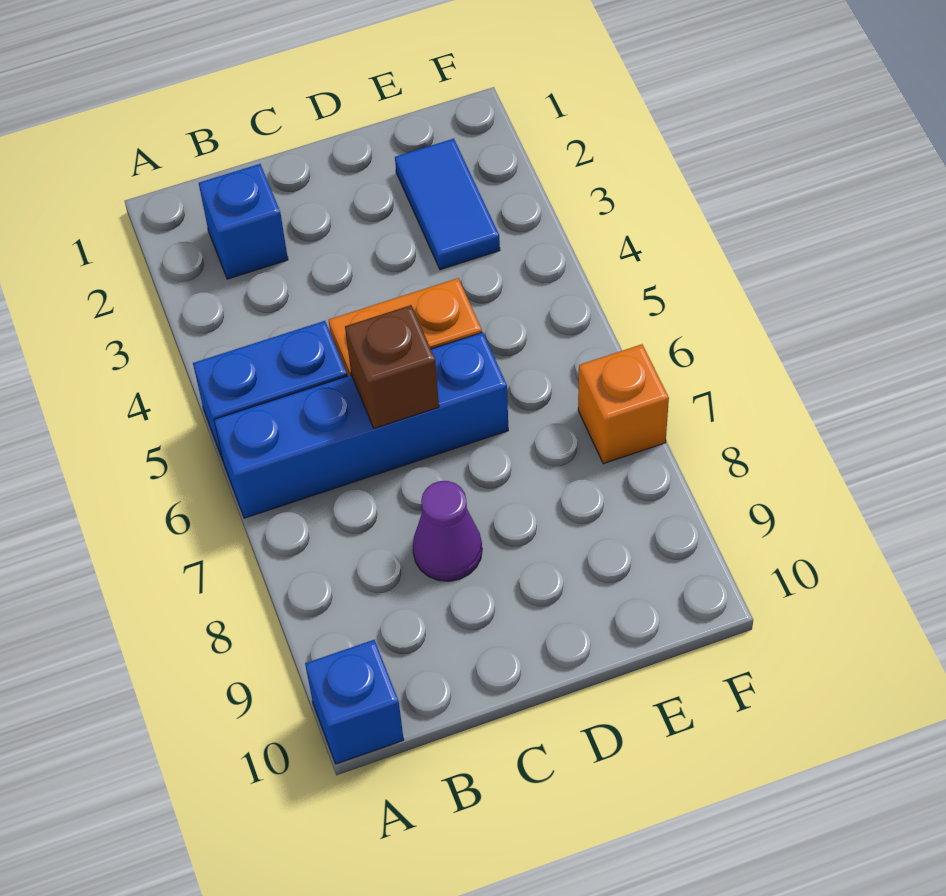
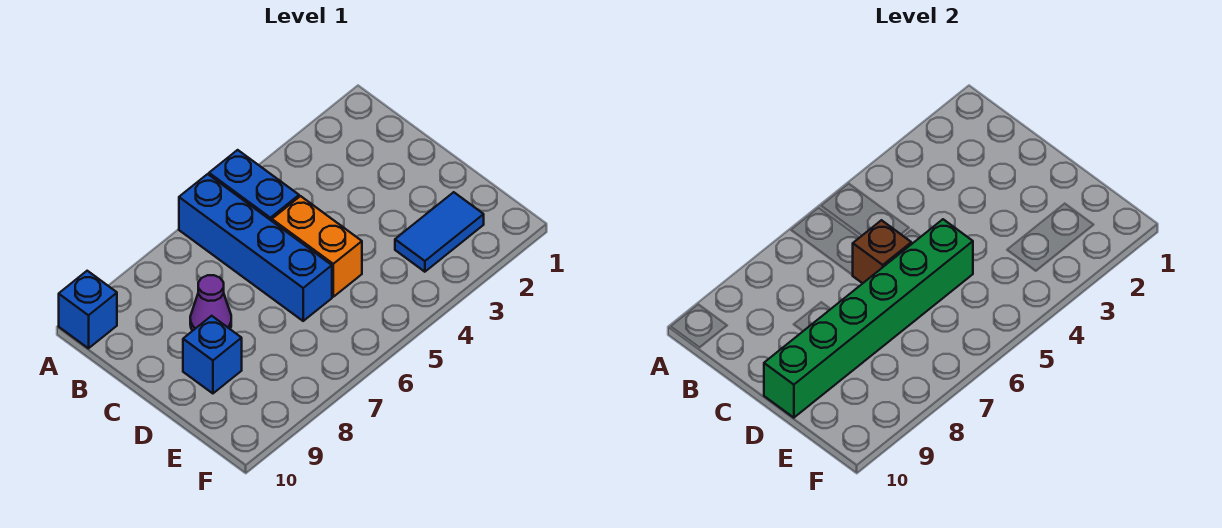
blue brick B2 level 1 -> blue brick D9 level 1
none -> green brick D5:D10 level 2
orange brick F7 level 1 -> none

